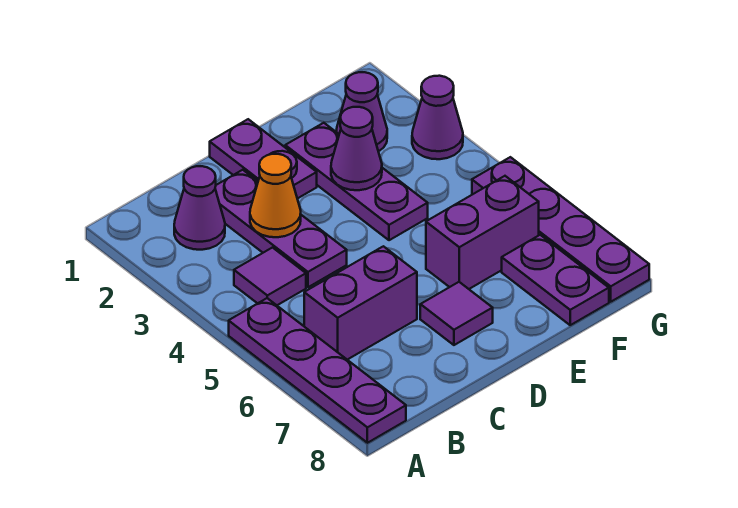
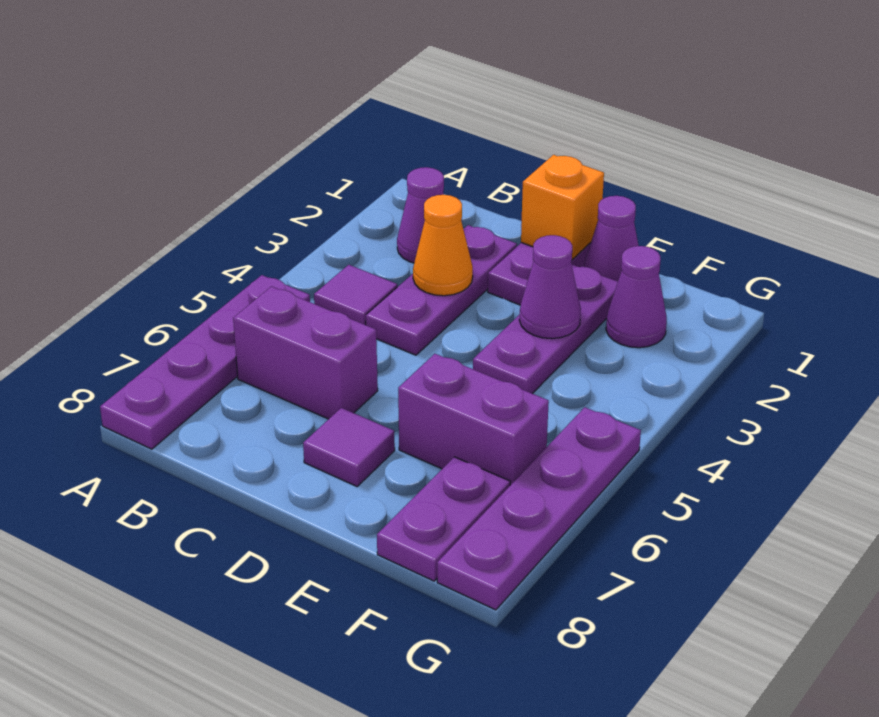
none -> orange brick D1 level 2
purple cone G3 level 1 -> purple cone E1 level 1

